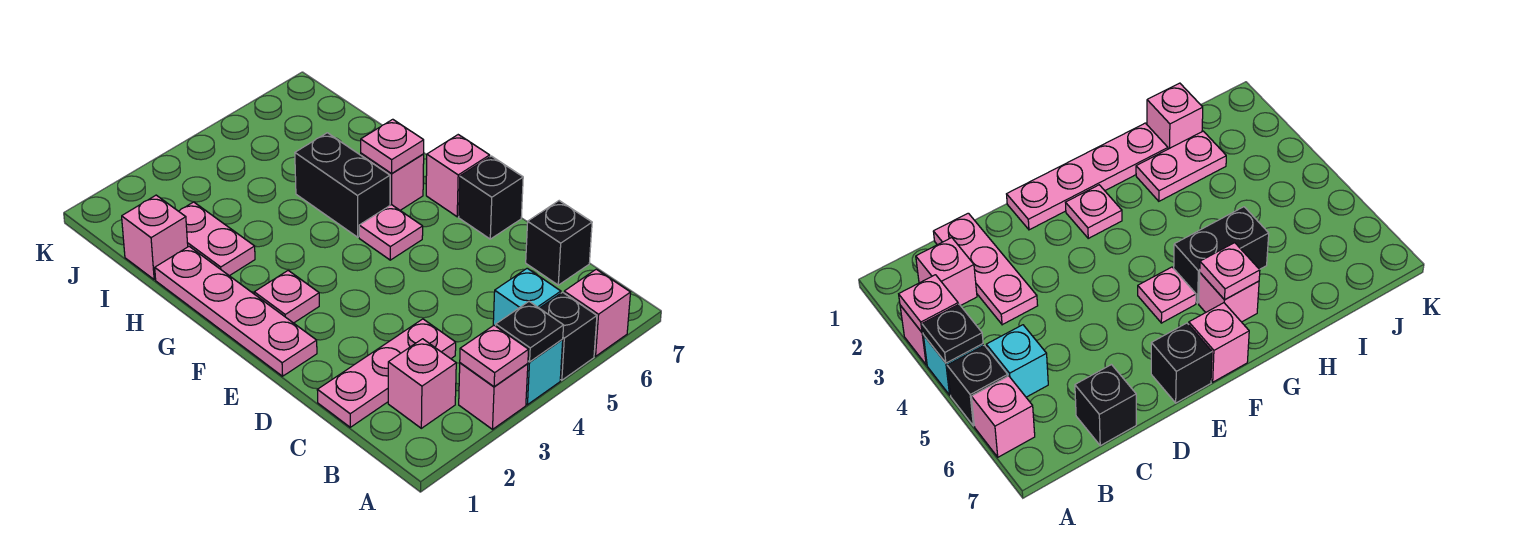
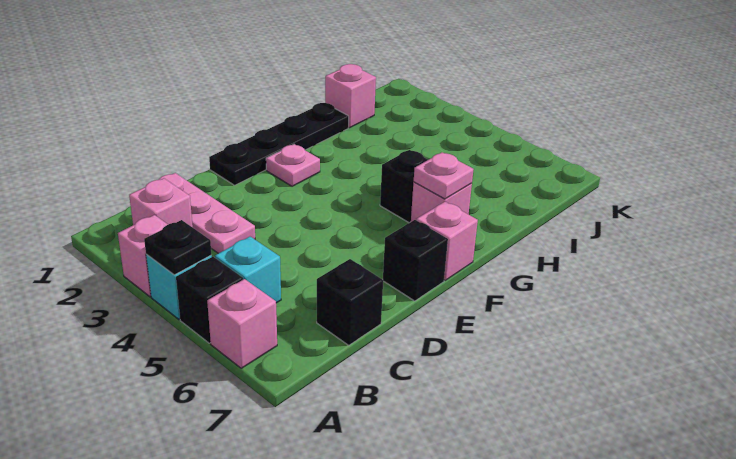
pink plate A3 level 2 -> none
pink plate E1:H1 level 1 -> black plate E1:H1 level 1
pink plate F5 level 1 -> none
black brick G5:H5 level 1 -> black brick G5 level 1
pink plate H2:I2 level 1 -> none

